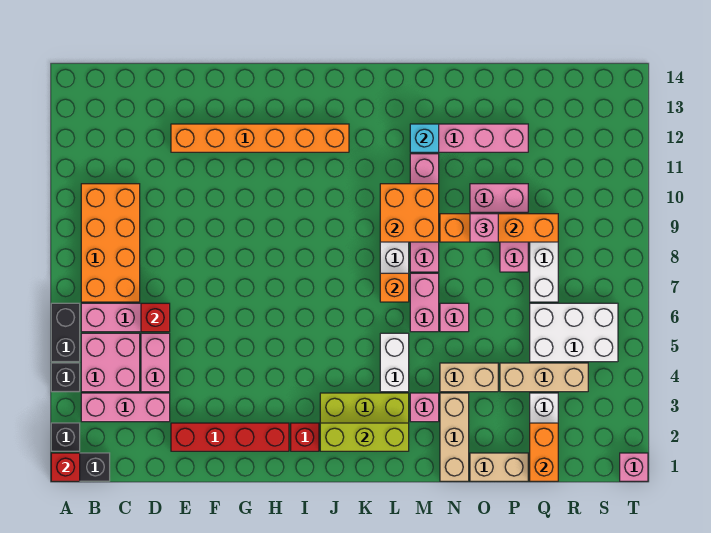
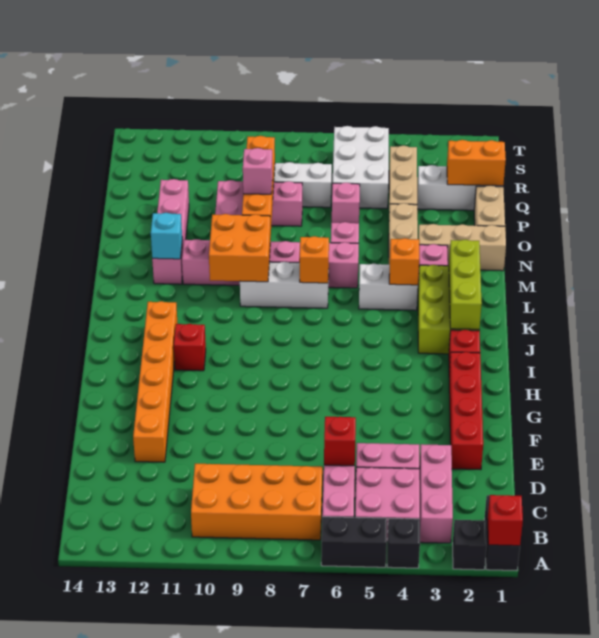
none -> red brick I11 level 1
none -> orange brick L4 level 2
pink brick T1 level 1 -> pink brick P6 level 1

